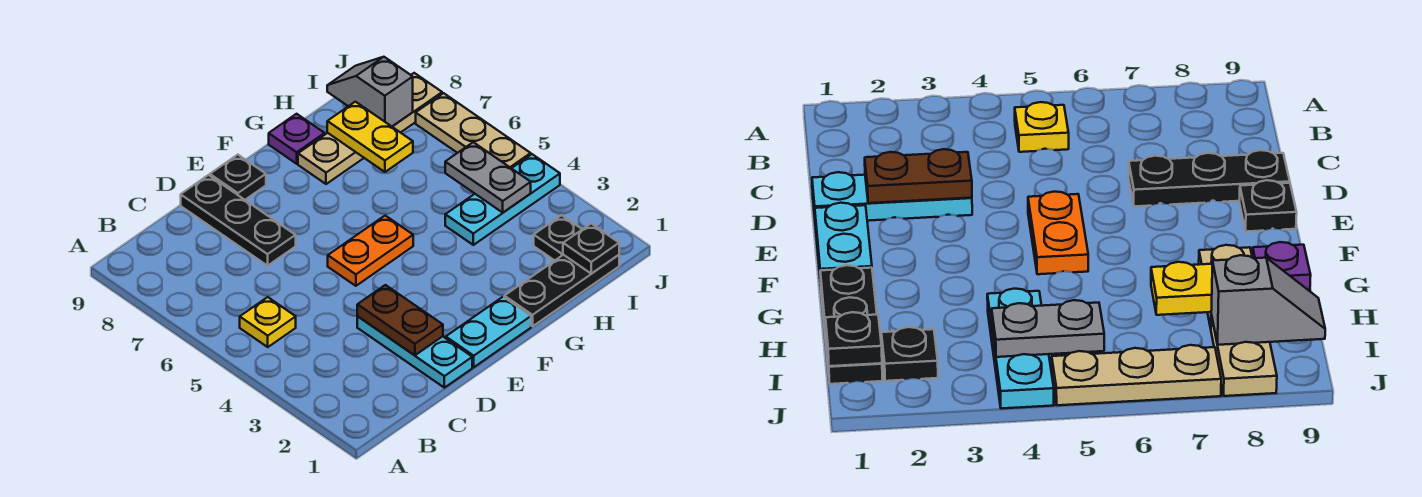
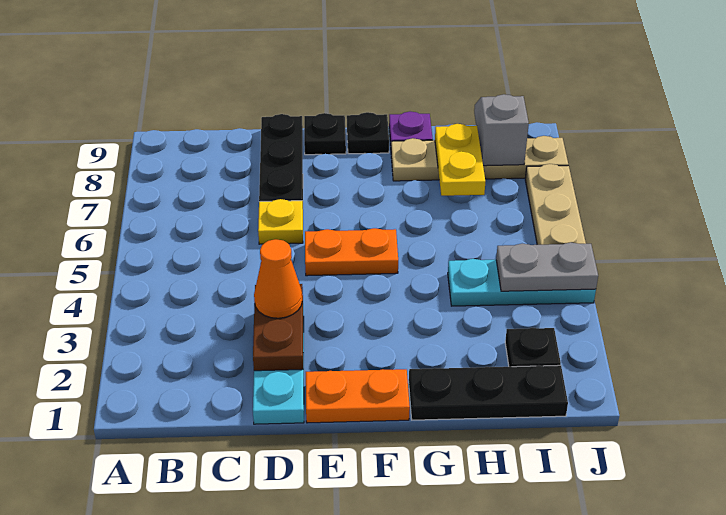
yellow plate B5 level 1 -> yellow plate D6 level 1
none -> orange cone D3 level 3
cyan plate E1:F1 level 1 -> orange plate E1:F1 level 1
black plate I1 level 2 -> black plate F9 level 1
grey plate I4:I5 level 2 -> grey plate I4:J4 level 2

